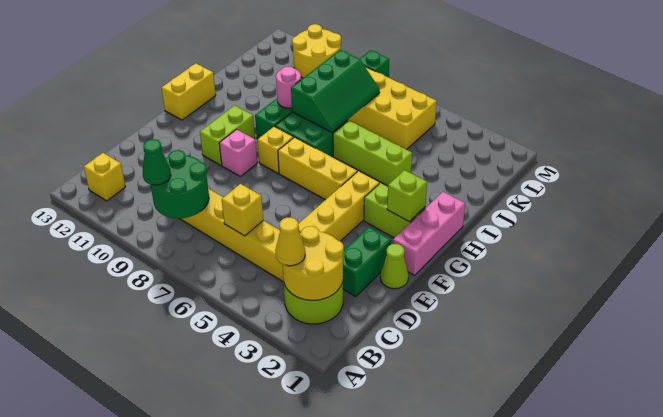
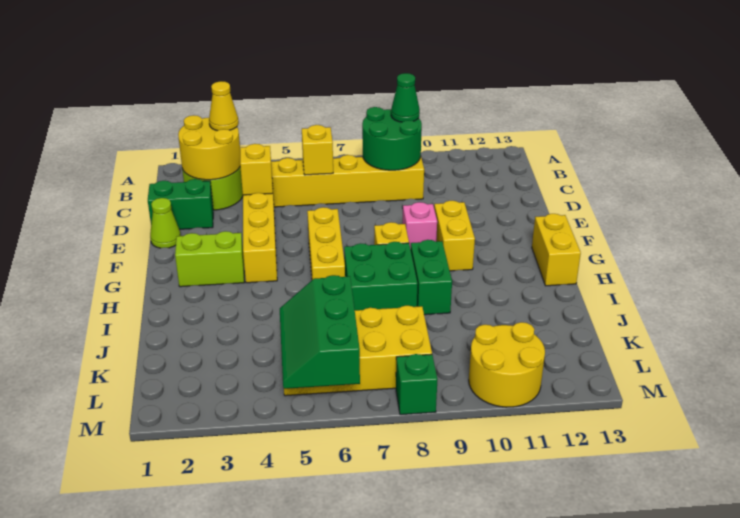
yellow brick B12 level 1 -> yellow brick D4 level 2
green brick D2:E2 level 1 -> green brick D1:D2 level 1
pink brick F1:H1 level 1 -> none
lime brick F10:G10 level 1 -> yellow brick F10:G10 level 1
lime brick G2 level 2 -> none
yellow brick G5:G7 level 1 -> yellow brick F6:H6 level 1
lime brick I4:I6 level 1 -> none
green slope I7:K8 level 2 top 8 -> green slope K5:M6 level 2 top 6
pink round brick I9 level 2 -> none

